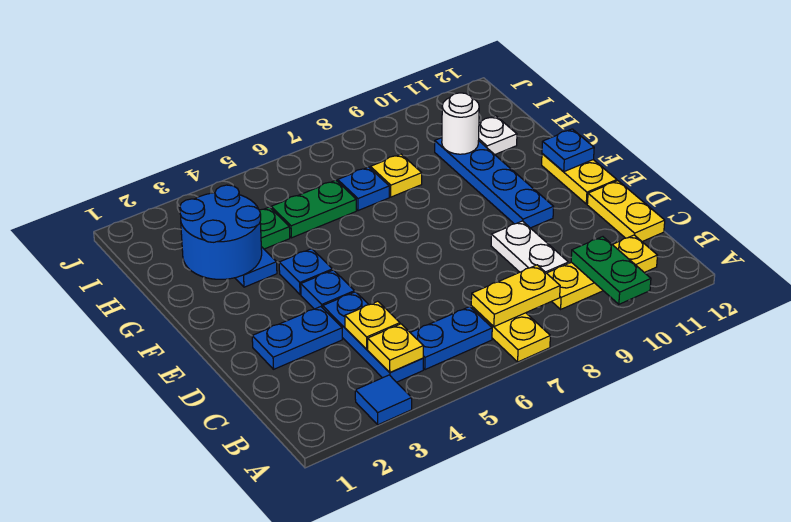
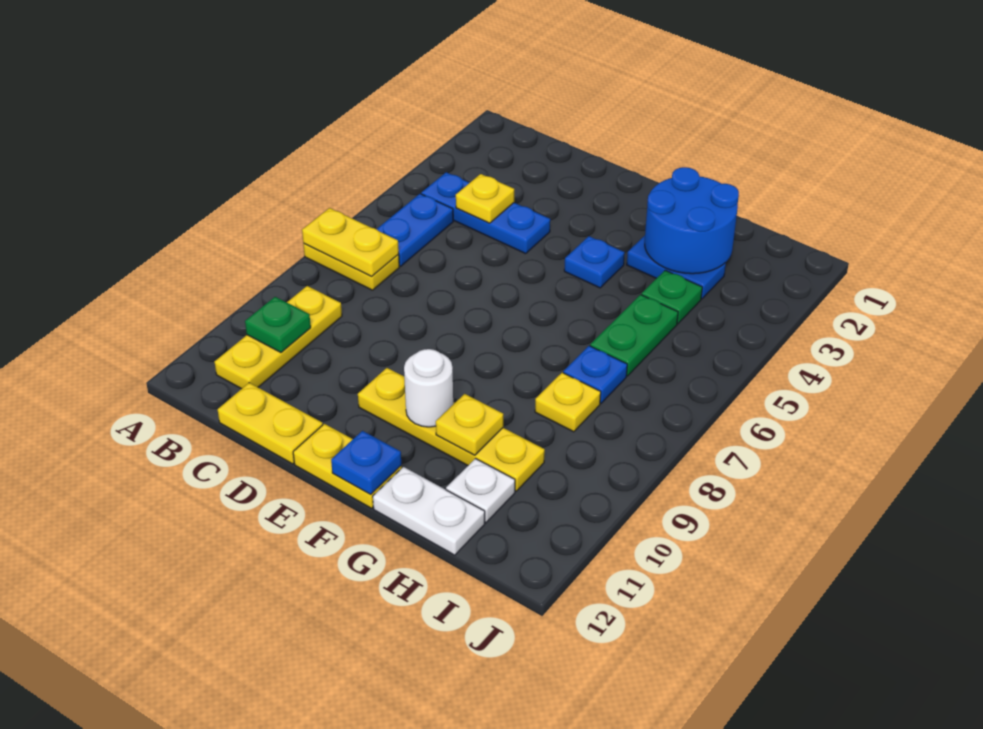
blue tile A3 level 1 -> none
green plate A10:B10 level 2 -> green plate B10 level 2
yellow plate B4 level 2 -> yellow plate G10 level 2
yellow plate B7:B8 level 2 -> yellow plate A7:B7 level 2
white plate C9:D9 level 1 -> white plate G12:H12 level 1
blue plate D2:D3 level 1 -> none
blue plate E4 level 1 -> none
blue plate E10:H10 level 1 -> yellow plate E10:H10 level 1
white round brick H10 level 2 -> white round brick F10 level 2

